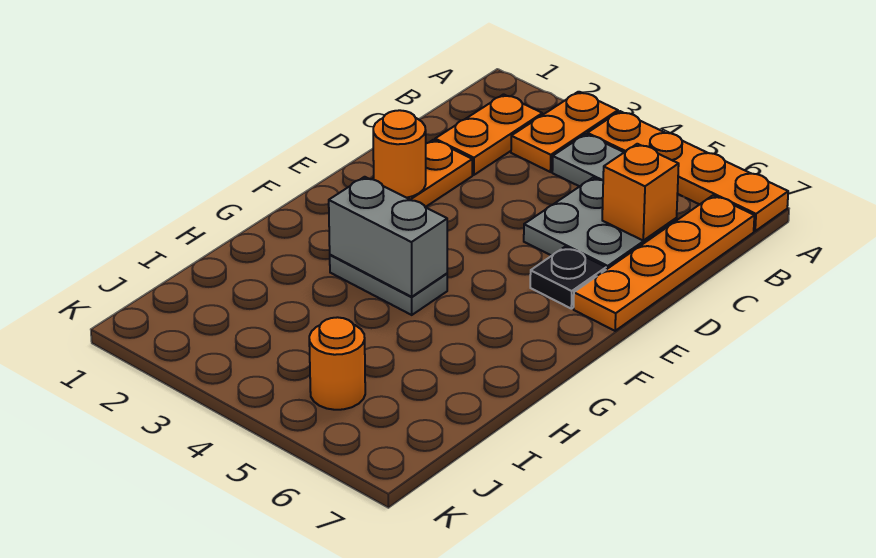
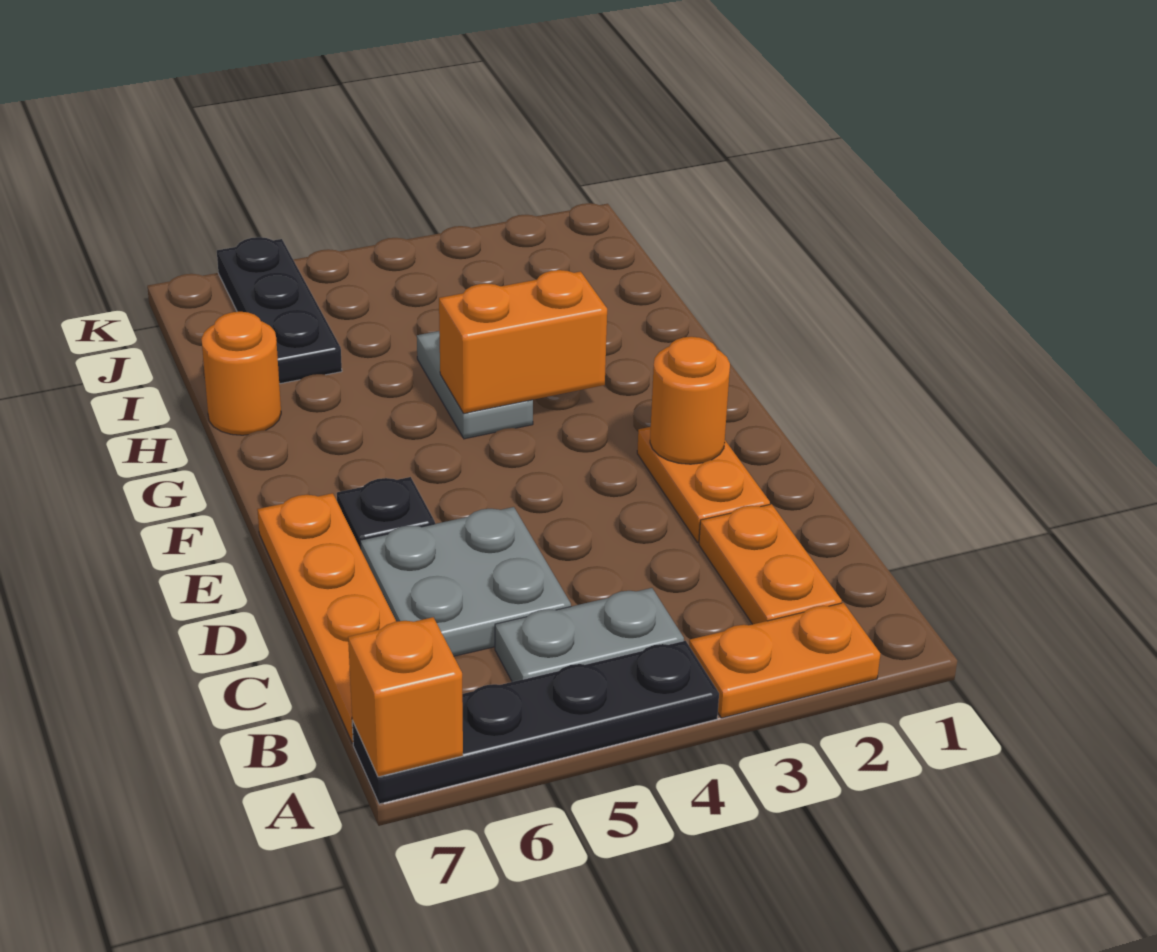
orange plate A3:B3 level 1 -> orange plate A2:A3 level 1
orange plate A4:A7 level 1 -> black plate A4:A7 level 1
orange brick C6 level 2 -> orange brick A7 level 2
grey plate G3:G4 level 1 -> grey plate G4:H4 level 1
grey brick G3:G4 level 2 -> orange brick G3:G4 level 2
none -> black plate I6:K6 level 1
orange round brick J5 level 1 -> orange round brick H7 level 1

